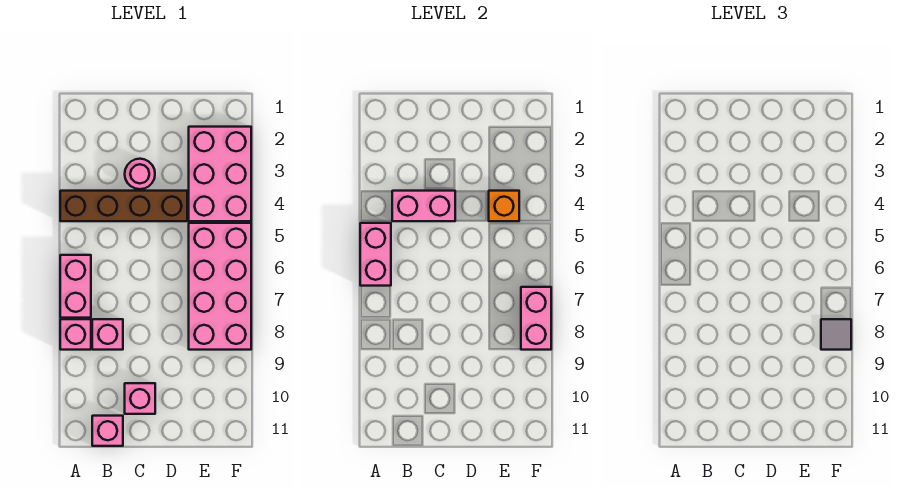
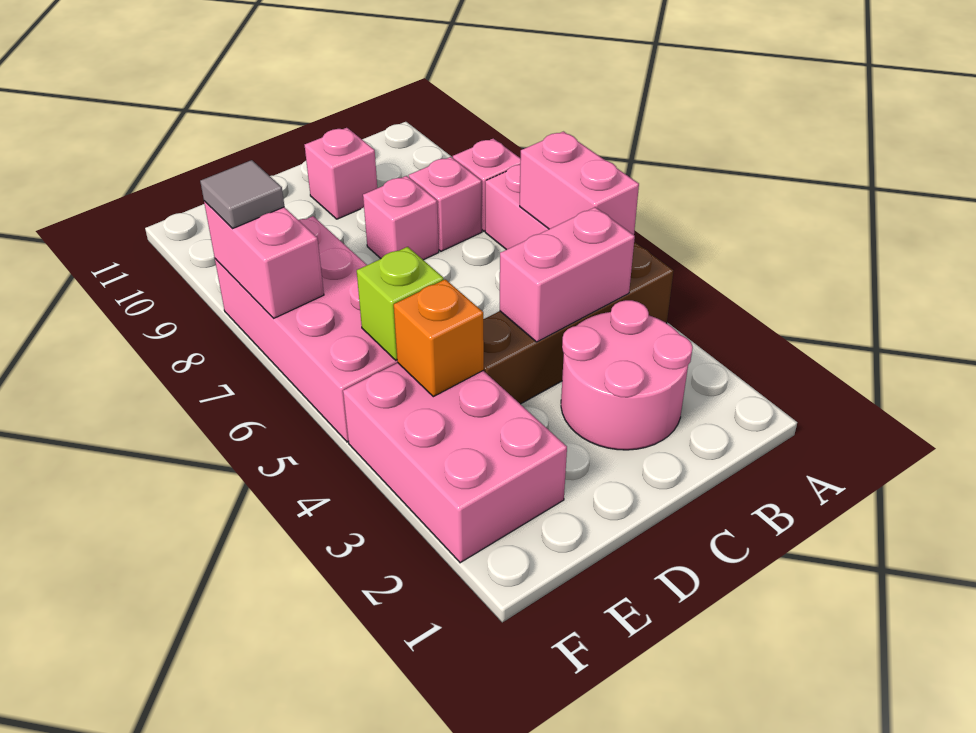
pink brick B11 level 1 -> pink brick C8 level 1
pink round brick C3 level 1 -> pink round brick B2:C3 level 1
none -> lime brick E5 level 2

